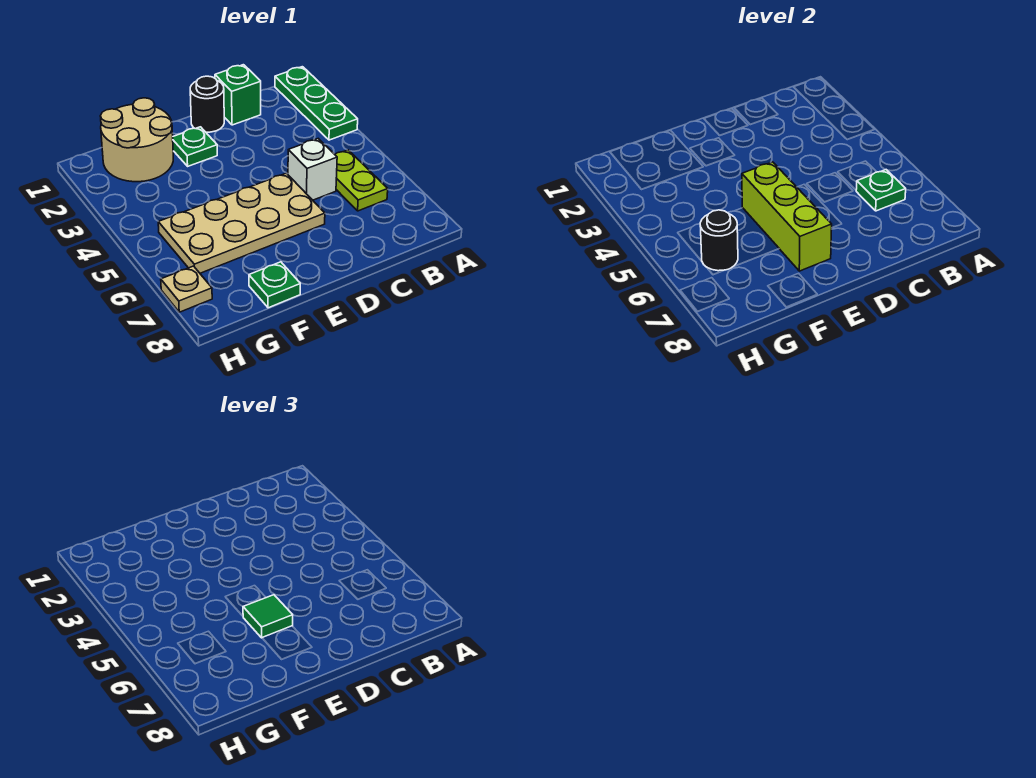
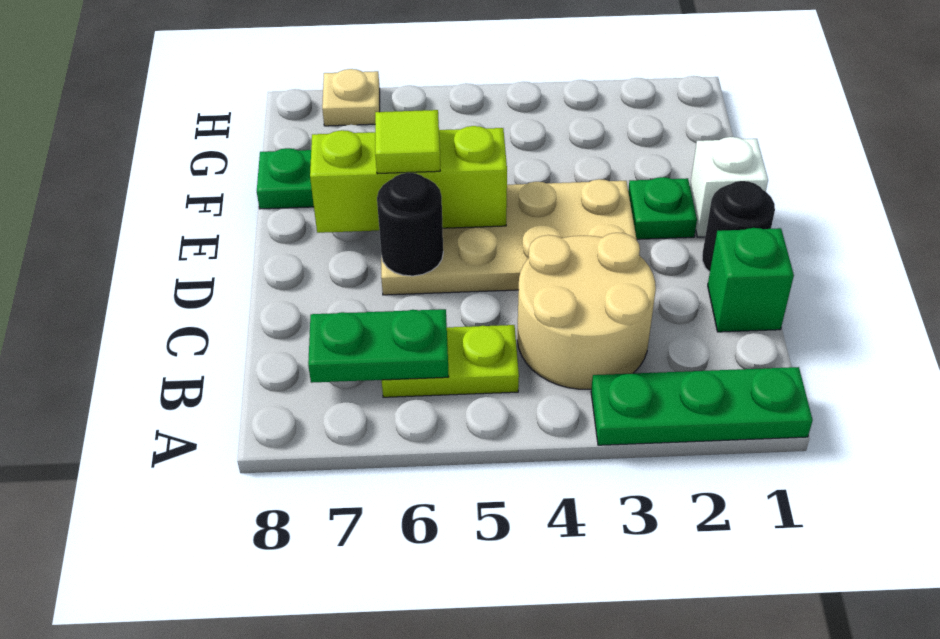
green plate B6 level 2 -> green plate B6:B7 level 2
white brick C5 level 1 -> white brick E1 level 1
tan plate D5:G6 level 1 -> tan plate D3:E6 level 1
green tile E6 level 3 -> lime tile E6 level 3
tan round brick F1:G2 level 1 -> tan round brick B3:C4 level 1
black round brick G6 level 2 -> black round brick D6 level 2

